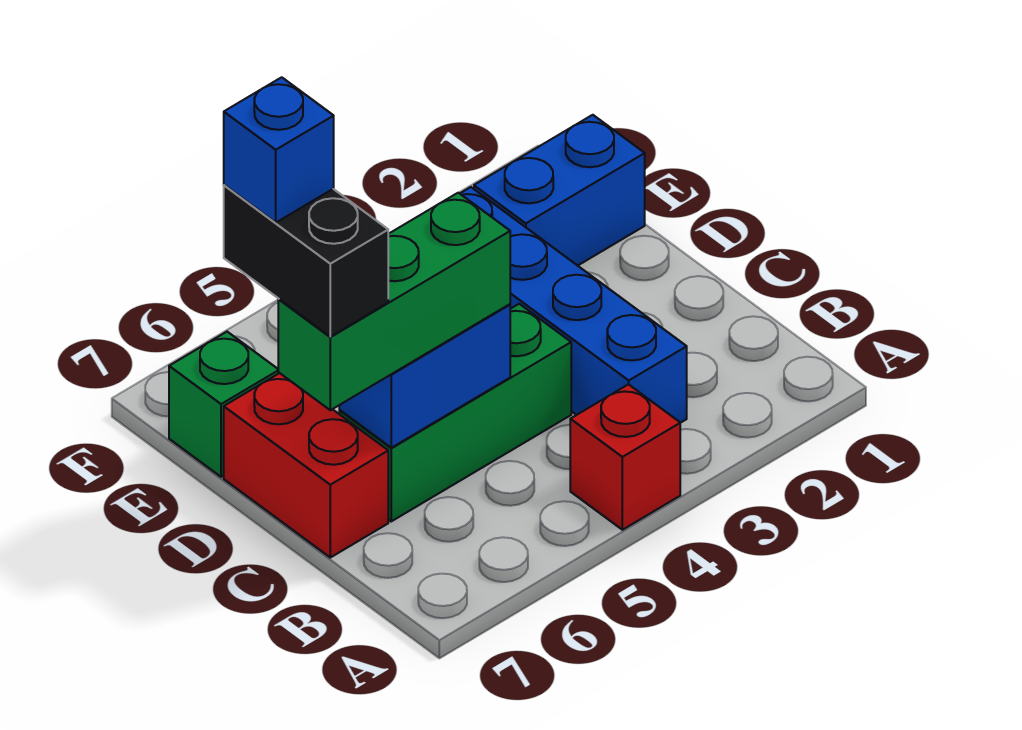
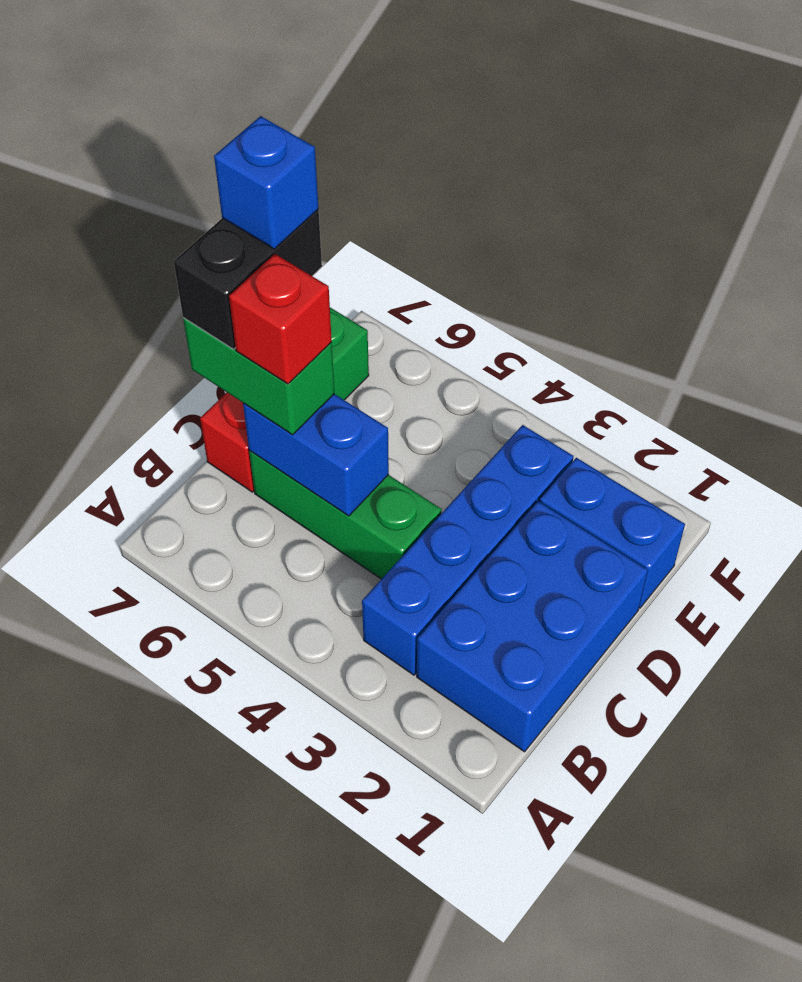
red brick A4 level 1 -> red brick C6 level 4
none -> blue brick B1:D2 level 1
green brick C5:C7 level 3 -> green brick C6:C7 level 3

